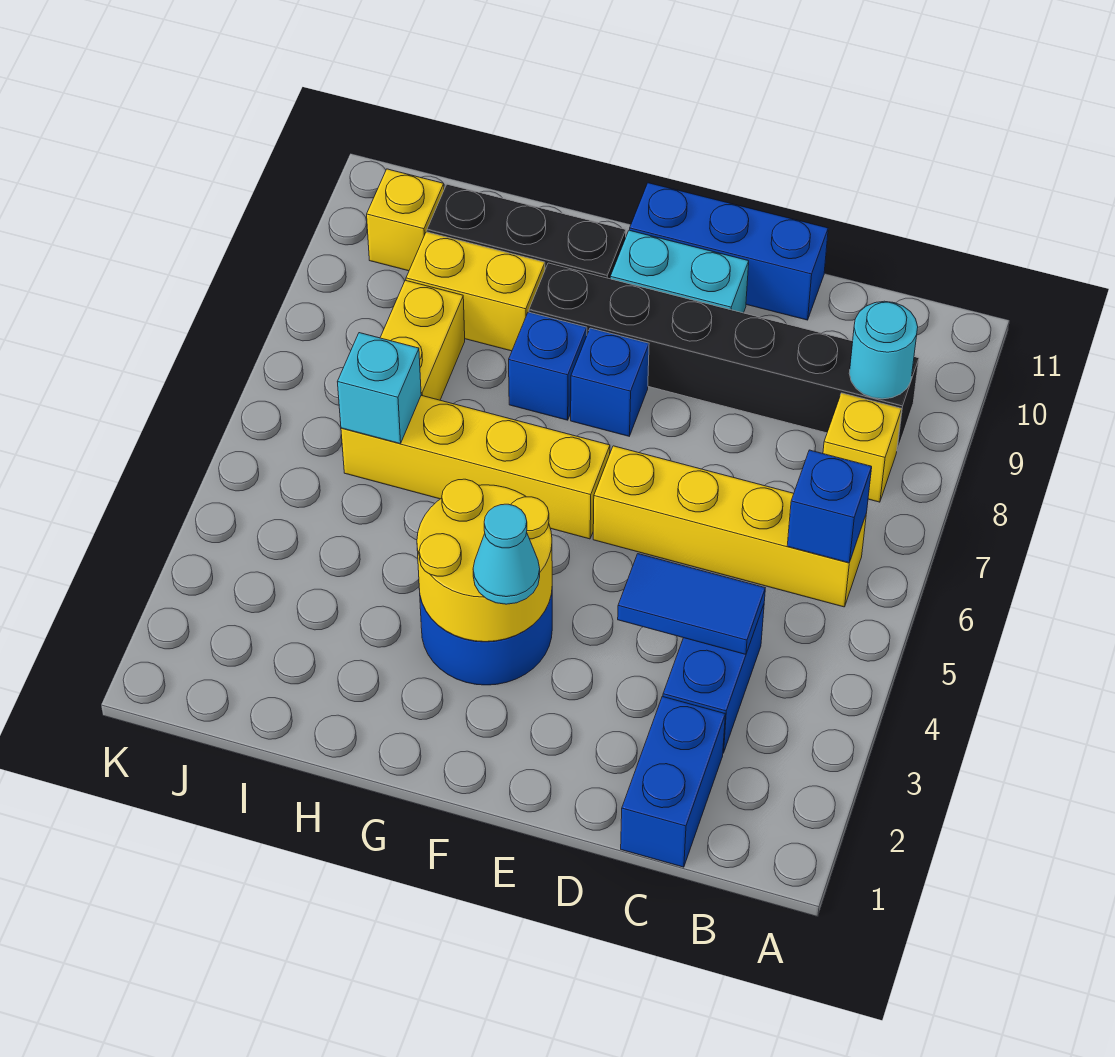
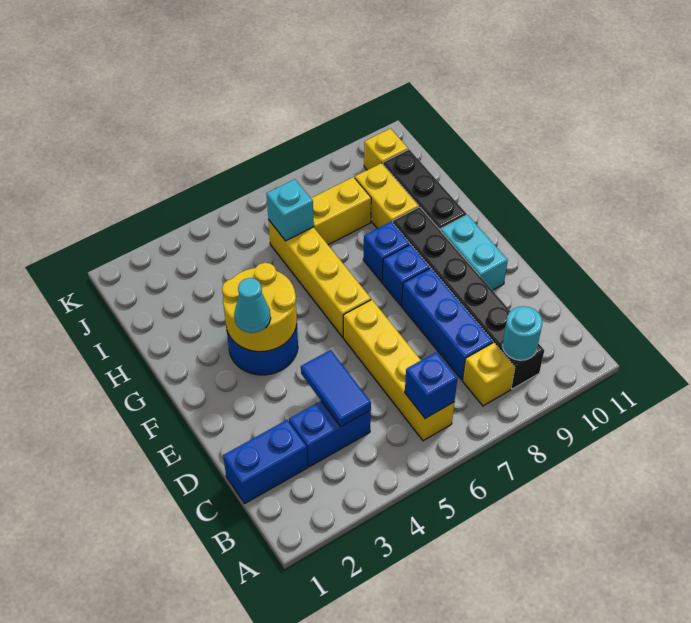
blue brick D11:F11 level 1 -> blue brick C8:E8 level 1

